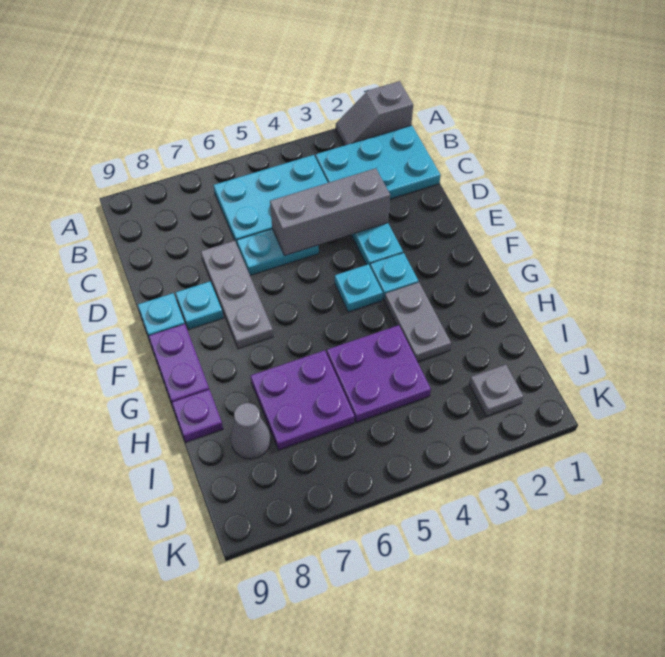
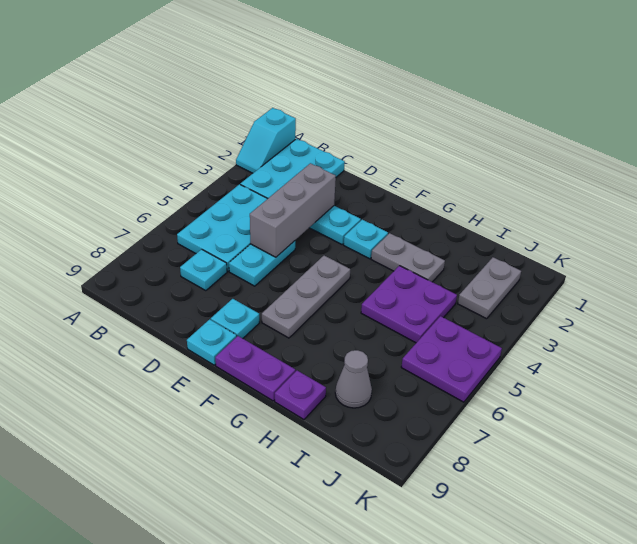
grey slope A1:A2 level 1 top 1 -> cyan slope A1:A2 level 1 top 1
grey plate D7:F7 level 1 -> grey plate F5:F7 level 1
cyan plate F4 level 1 -> cyan plate C7 level 1
purple plate H6:I7 level 1 -> purple plate J5:K6 level 1
grey plate J2 level 1 -> grey plate J2:J3 level 1

